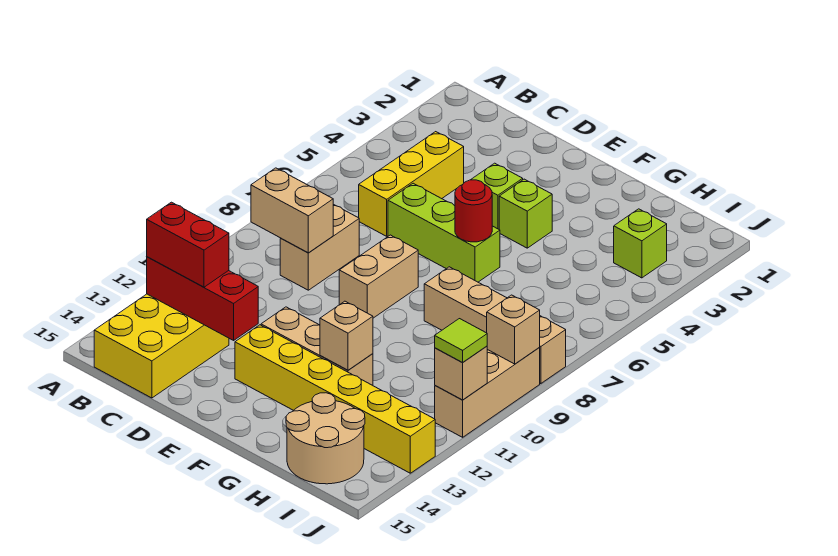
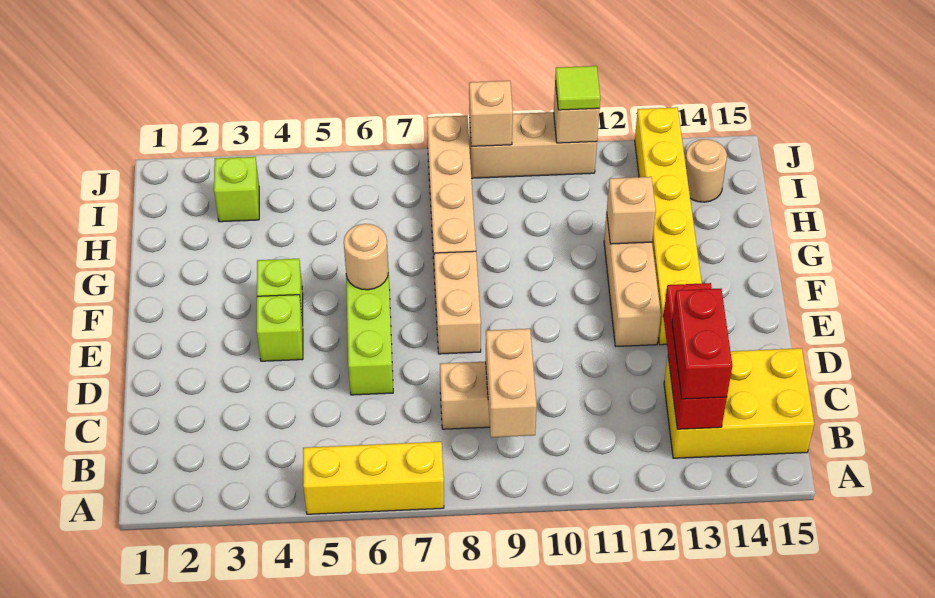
yellow brick C4:C6 level 1 -> yellow brick A5:A7 level 1
tan brick E8:E9 level 1 -> tan brick E8:F8 level 1
red round brick F6 level 2 -> tan round brick F6 level 2
tan round brick H14:I15 level 1 -> tan round brick I14 level 1

